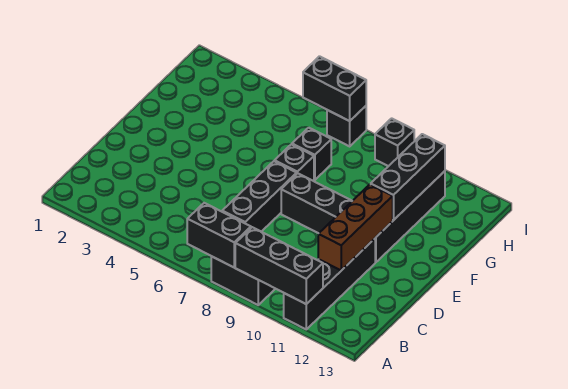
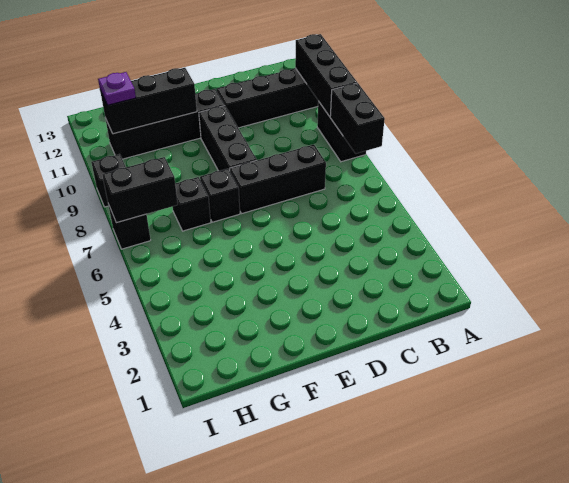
brown brick C11:E11 level 2 -> none
none -> purple plate H11 level 3
black brick I6:I7 level 2 -> black brick H7:I7 level 2

